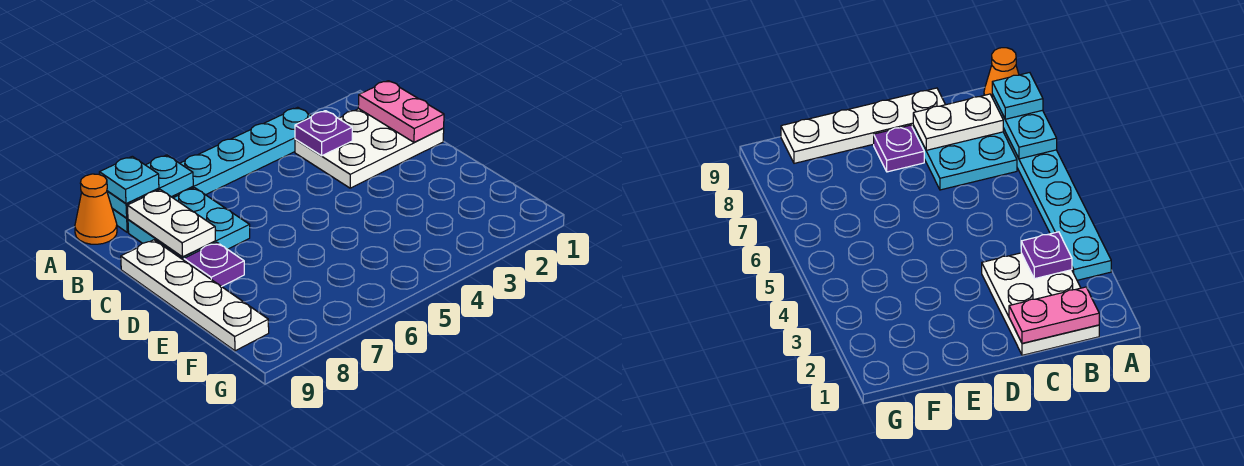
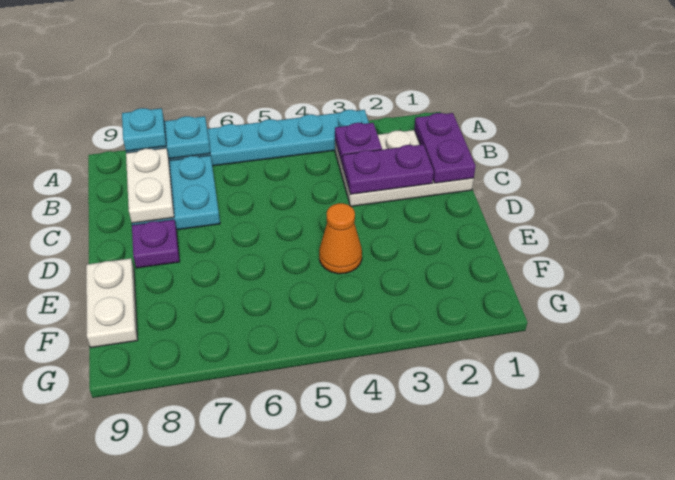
orange cone A9 level 1 -> orange cone E4 level 1
pink plate B1:C1 level 2 -> purple plate B1:C1 level 2
none -> purple plate C2:C3 level 2
white plate C9:F9 level 1 -> white plate E9:F9 level 1

